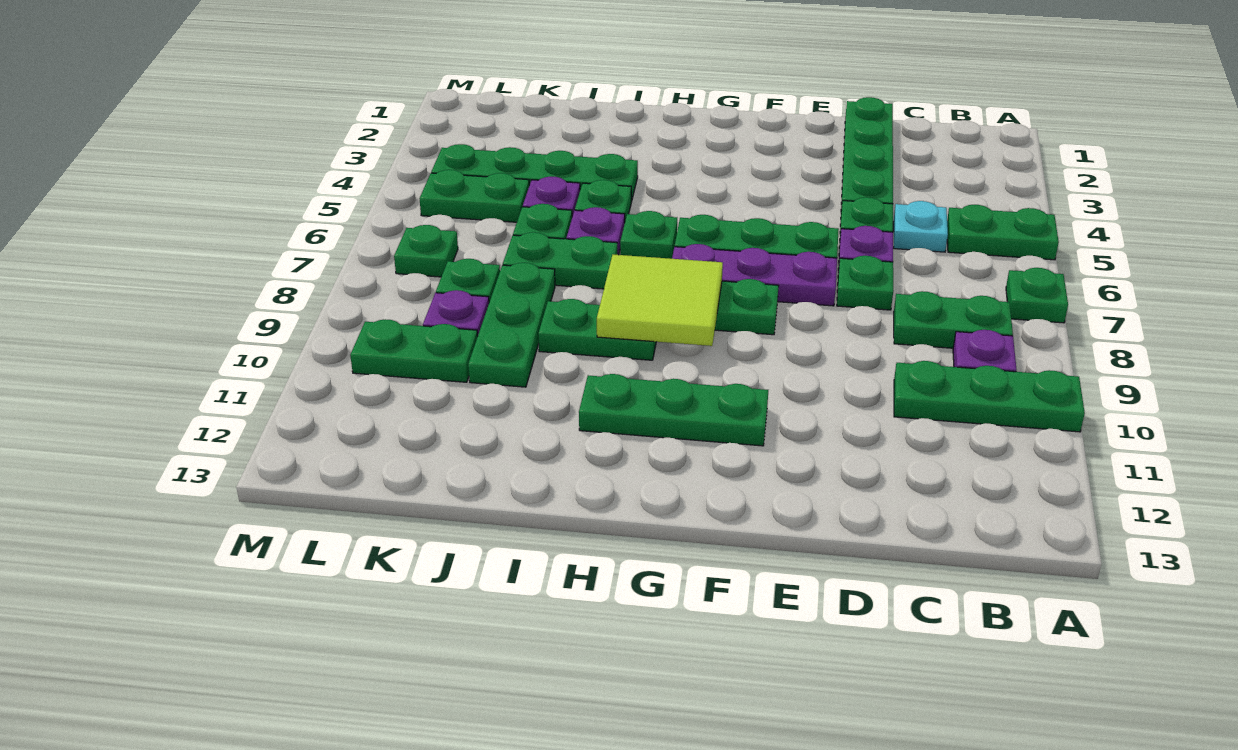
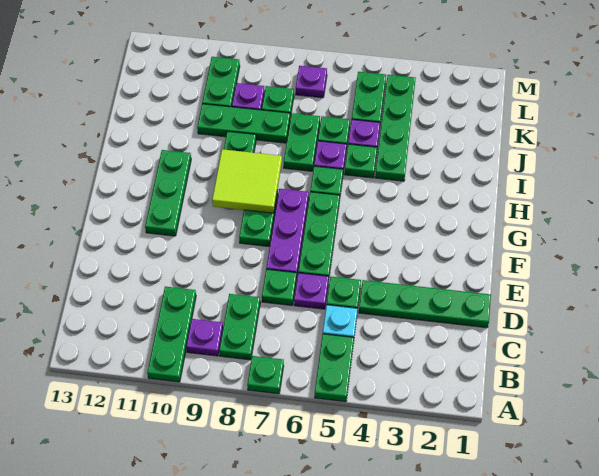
green plate L7 level 1 -> purple plate L7 level 1

